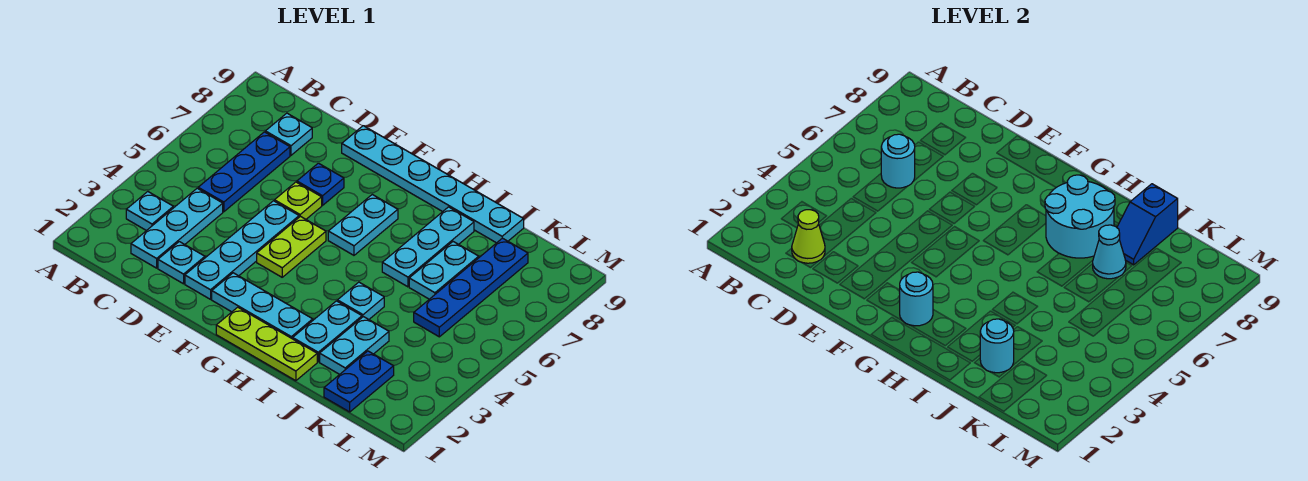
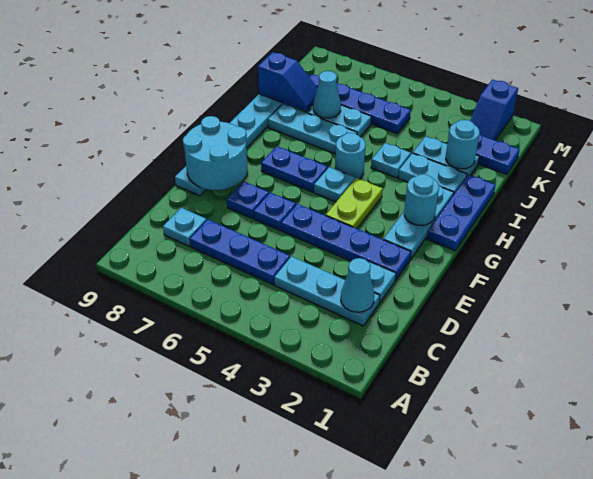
cyan plate B3 level 1 -> cyan plate G5 level 1
lime cone C2 level 2 -> cyan cone C2 level 2
cyan round brick C6 level 2 -> cyan round brick H5 level 1
cyan plate E2:E5 level 1 -> blue plate E2:E5 level 1
lime plate E6 level 1 -> blue plate E6 level 1
lime plate F4:F5 level 1 -> lime plate F4:G4 level 1
lime plate G1:I1 level 1 -> blue plate G1:I1 level 1
cyan plate G6:G7 level 1 -> blue plate G6:G7 level 1
cyan round brick H7:I8 level 2 -> cyan round brick E8:F9 level 2
none -> blue slope L2:M2 level 1 top M

